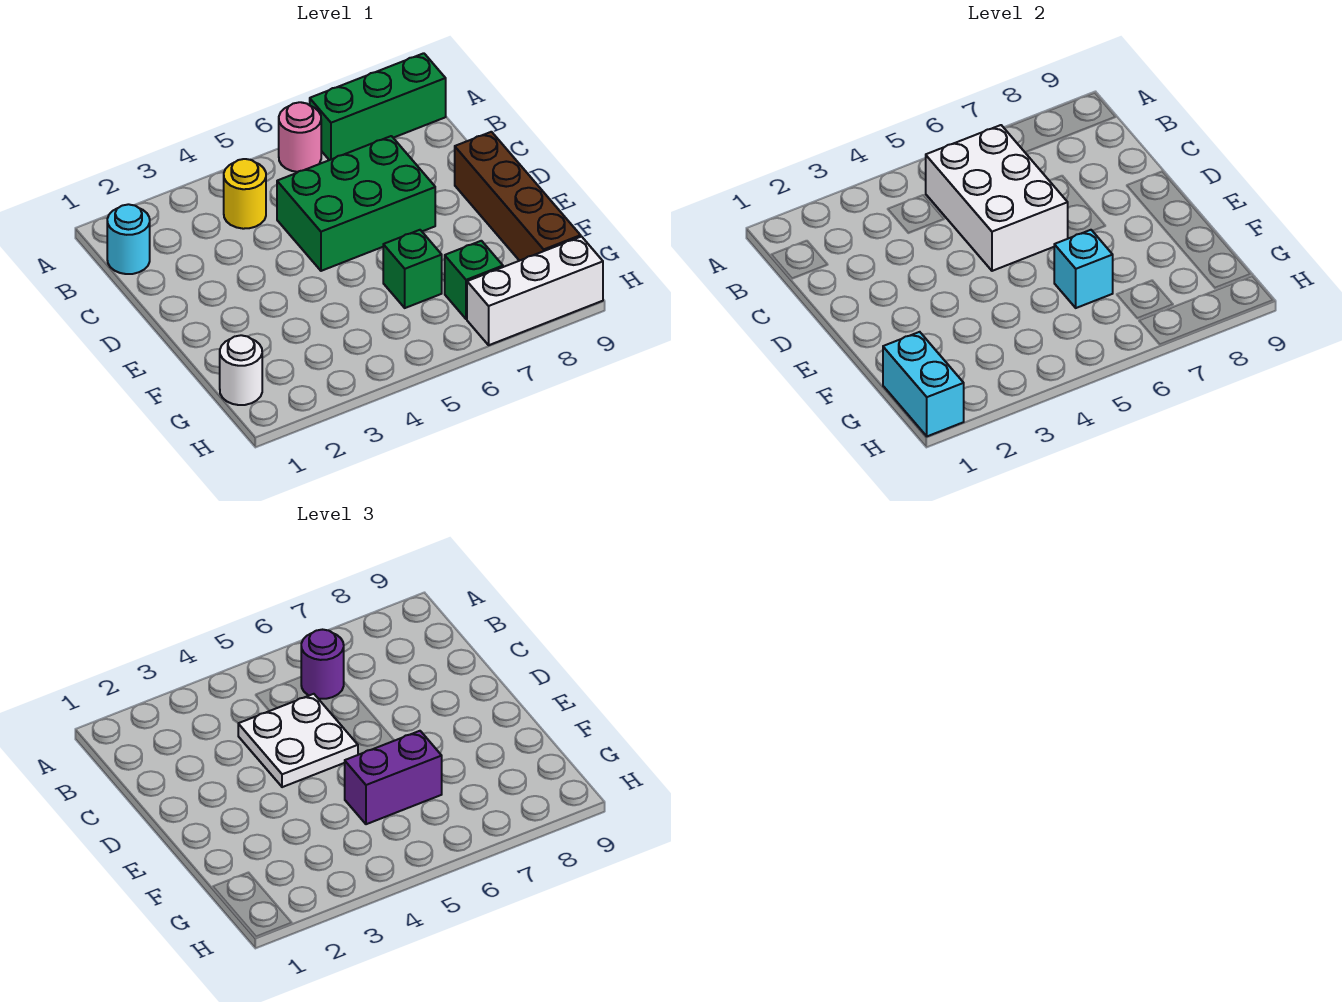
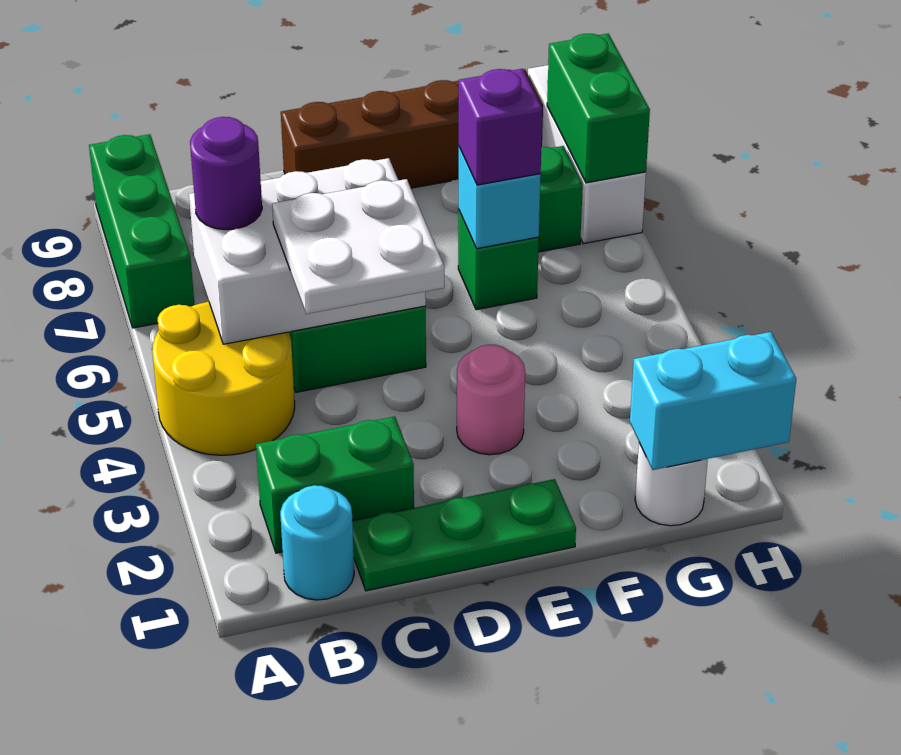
pink round brick A6 level 1 -> pink round brick E3 level 1
none -> green brick B2:C2 level 1
yellow round brick B4 level 1 -> yellow round brick A4:B5 level 1
none -> green plate C1:E1 level 1
purple brick F5:F6 level 3 -> purple brick F6 level 3
none -> green brick H7:H8 level 2

